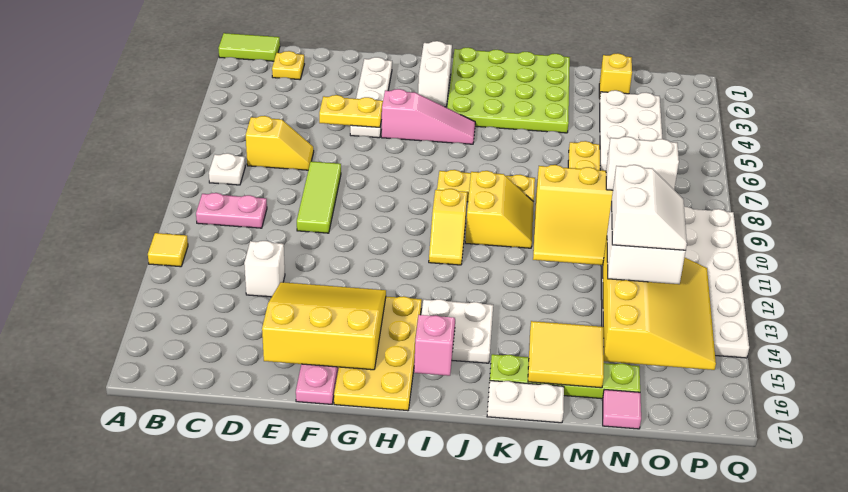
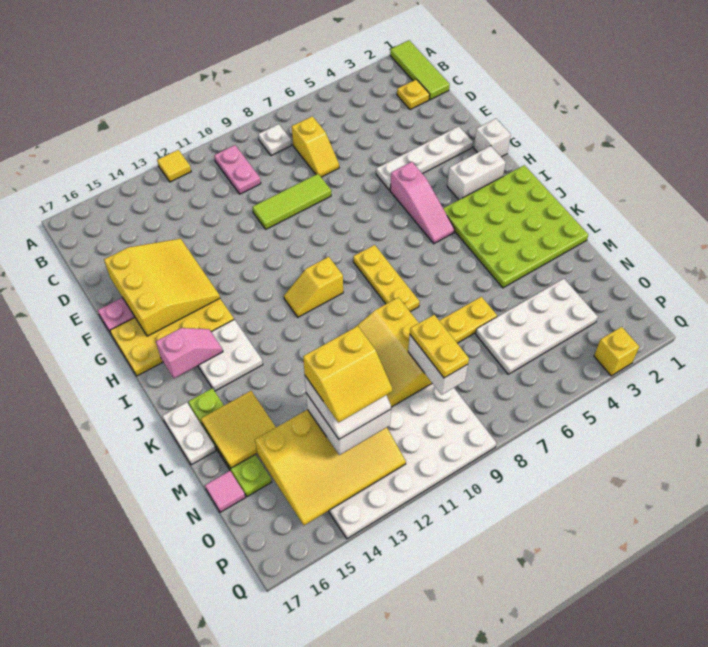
lime tile A1:B1 level 1 -> lime tile A1:C1 level 1
white brick D13 level 1 -> white brick G1 level 1
yellow plate E5:F5 level 2 -> yellow plate N9:O9 level 4
yellow slope J9:K10 level 1 top J -> yellow slope N12:O13 level 5 top N
yellow brick N2 level 1 -> yellow brick Q3 level 1

